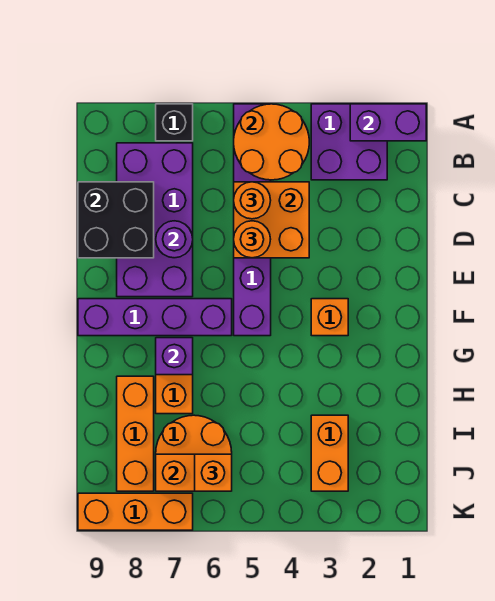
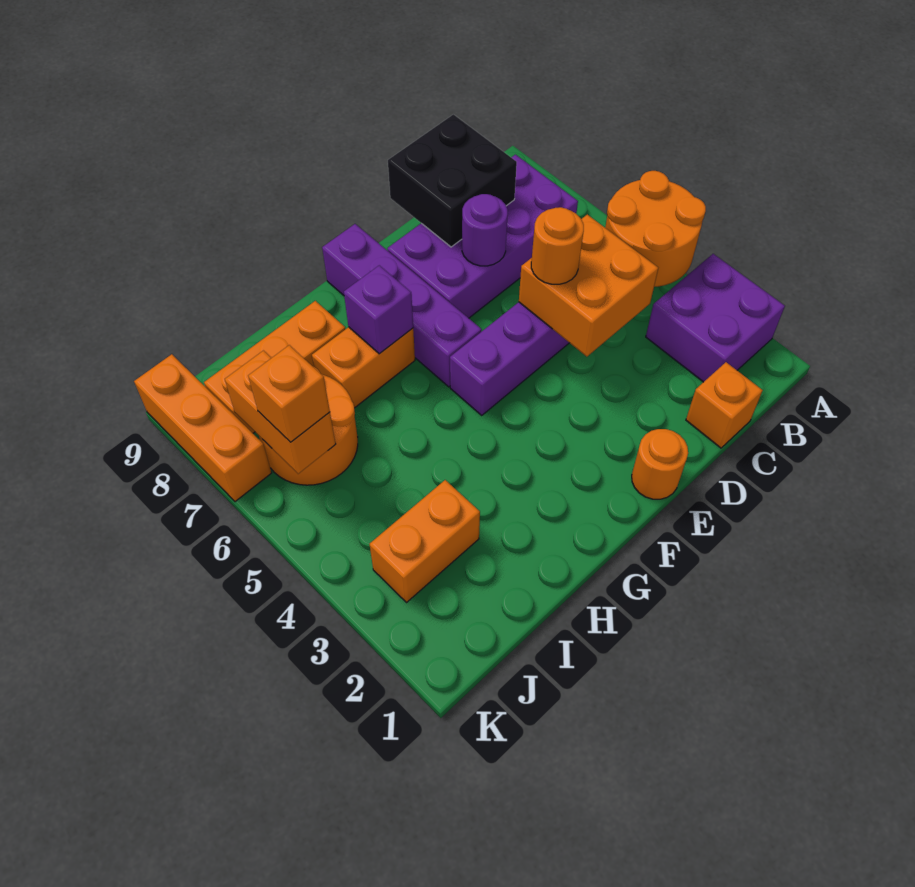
purple brick A1:A2 level 2 -> none
black brick A7 level 1 -> none
orange round brick C5 level 3 -> orange round brick E1 level 1
orange brick F3 level 1 -> orange brick C1 level 1

